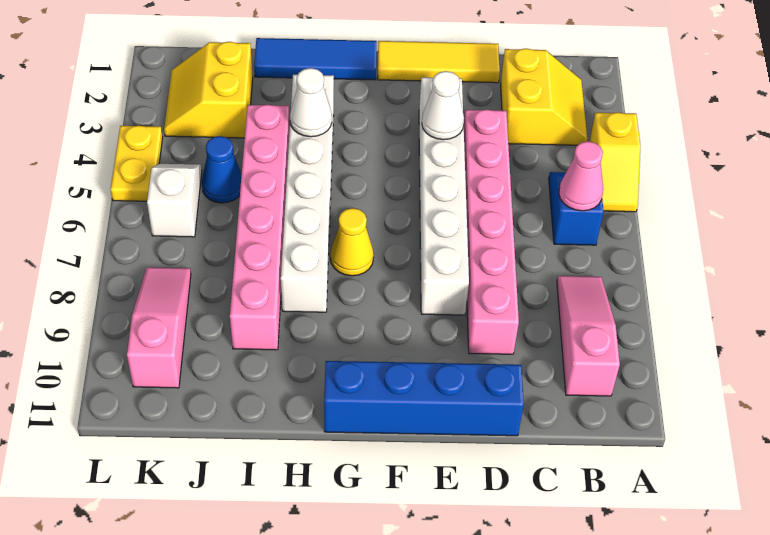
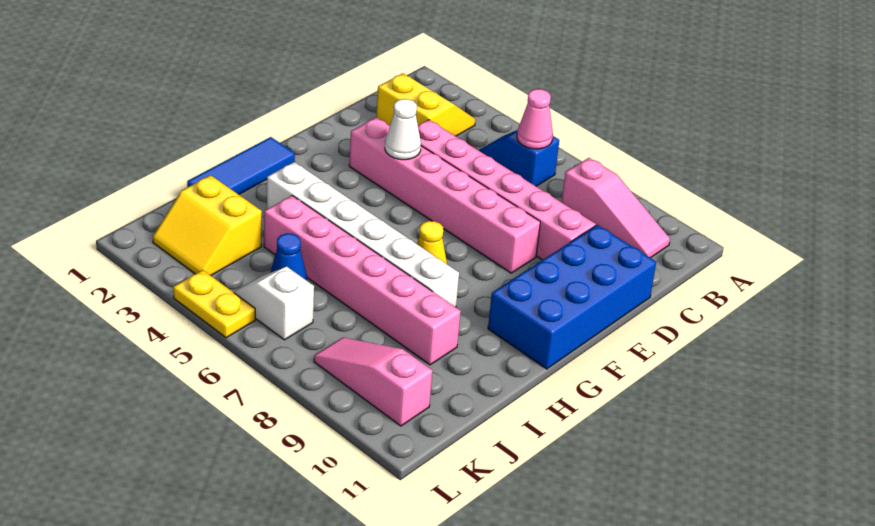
yellow slope A4:A5 level 1 top 4 -> none
pink slope B8:B10 level 1 top 10 -> pink slope B8:B10 level 1 top 8
yellow tile D1:F1 level 1 -> none
blue brick D11:G11 level 1 -> blue brick D10:G11 level 1
white brick E3:E8 level 1 -> pink brick E3:E8 level 1
white cone H4 level 2 -> none

